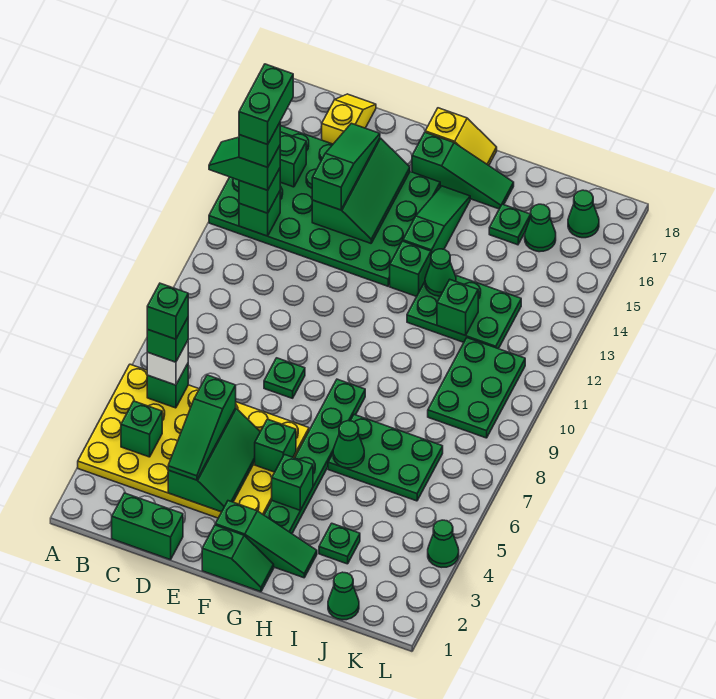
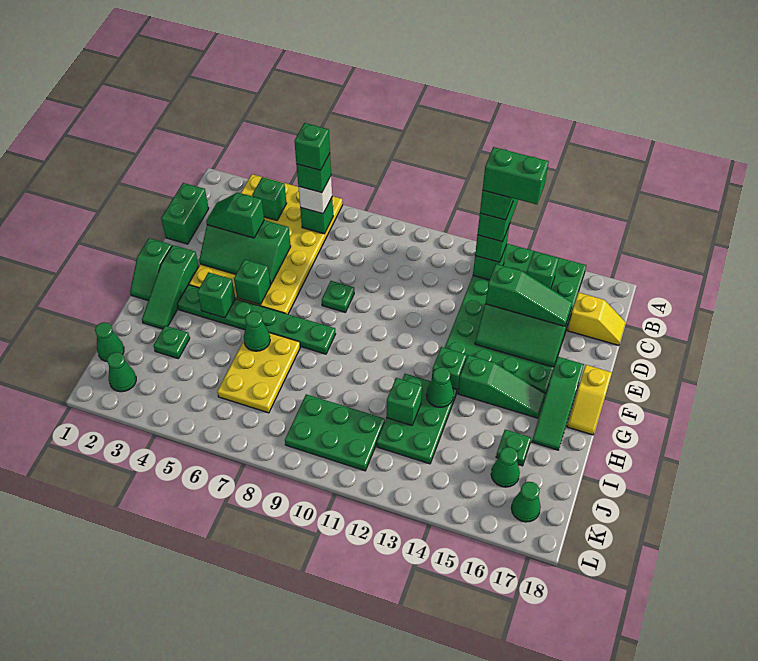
green slope D3:D5 level 3 top 5 -> green slope D3:D4 level 3 top 4
green plate H6:J7 level 1 -> yellow plate H6:J7 level 1
green cone L4 level 1 -> green cone K2 level 1

